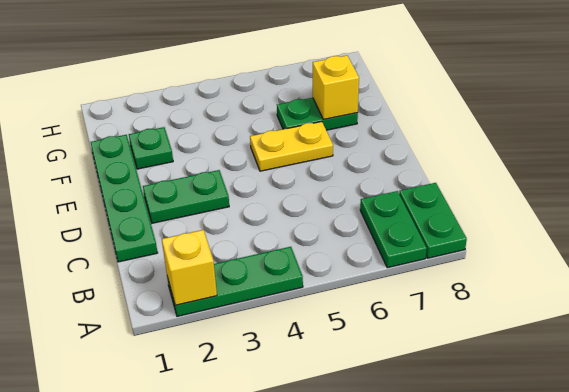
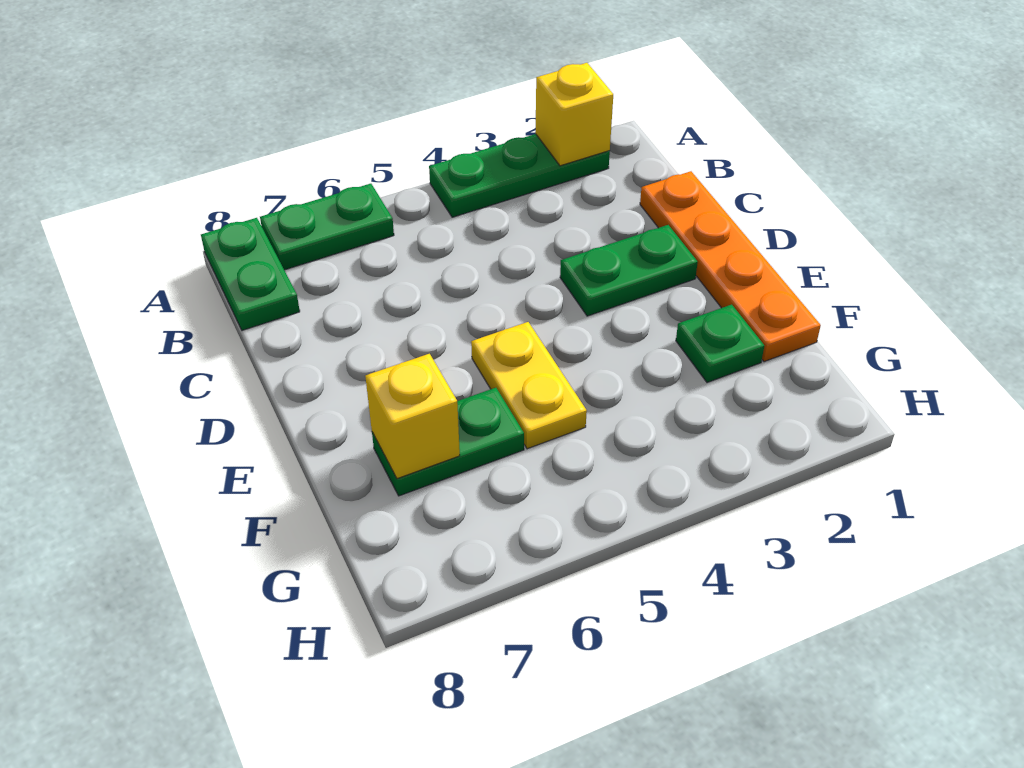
green plate A7:B7 level 1 -> green plate A6:A7 level 1
green plate C1:F1 level 1 -> orange plate C1:F1 level 1
yellow plate E5:E6 level 1 -> yellow plate E5:F5 level 1

